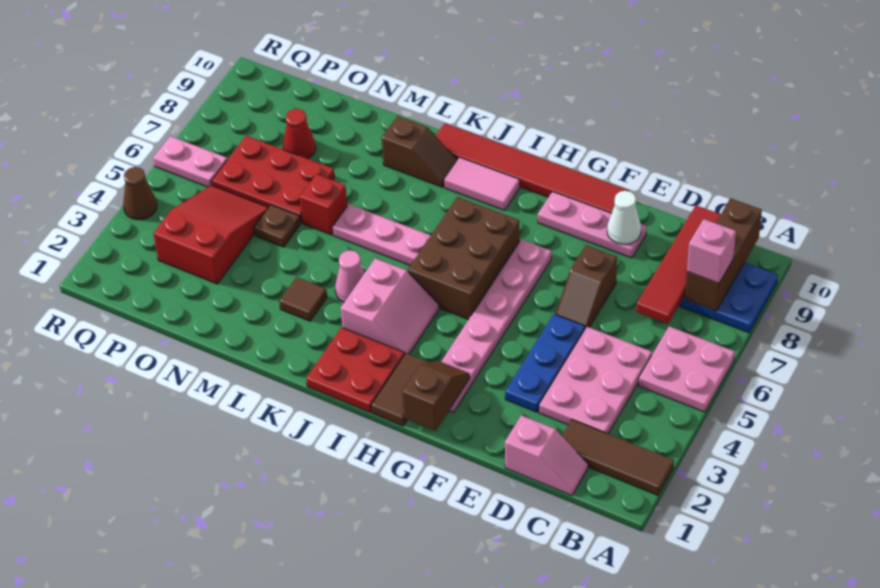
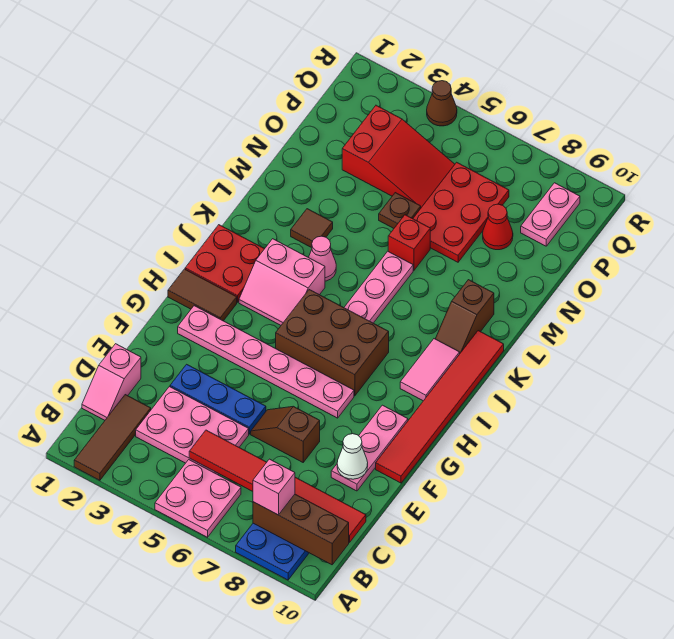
red tile C7:C10 level 2 -> red tile C5:C10 level 2
brown slope G1:G2 level 2 top 1 -> none
pink plate Q6:R6 level 1 -> pink plate P9:Q9 level 1

